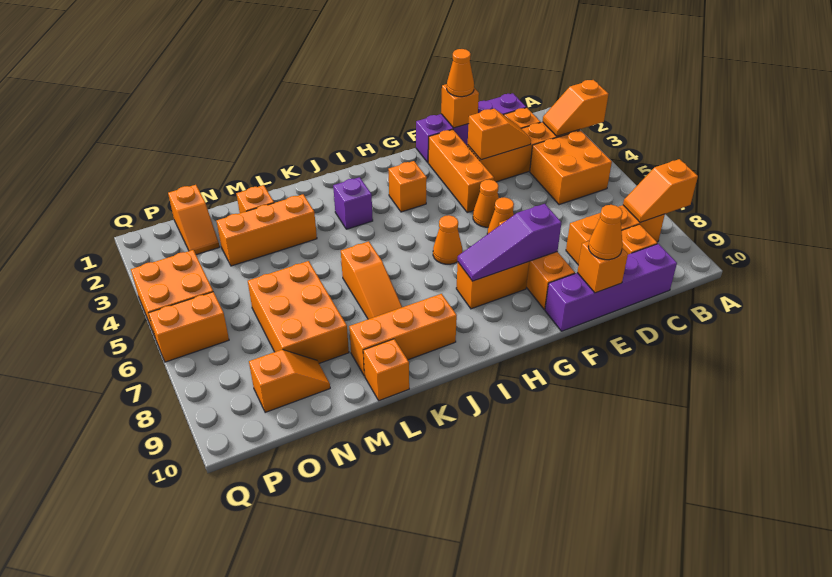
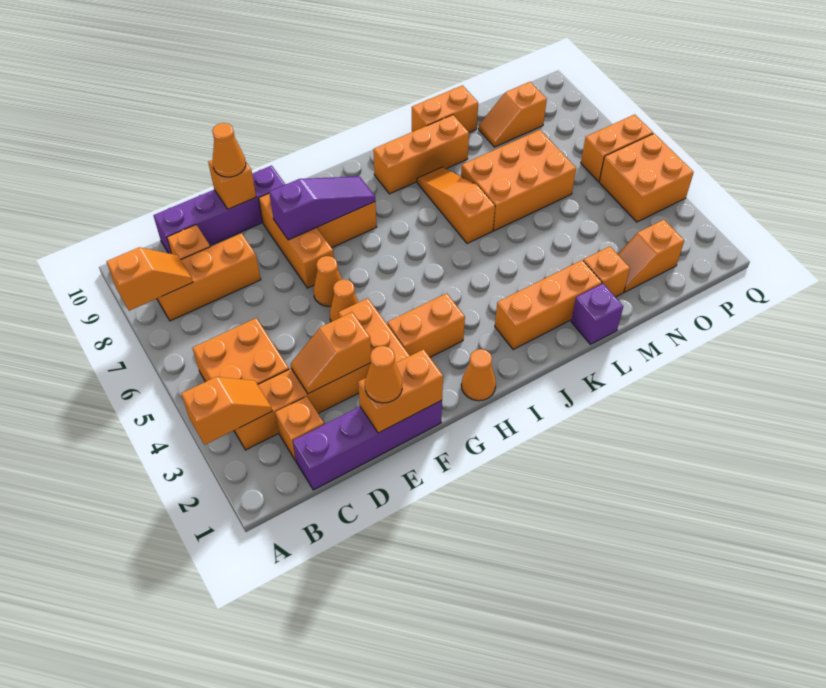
orange brick E1 level 2 -> orange brick E1:F1 level 2
orange brick H3 level 1 -> orange brick G3:H3 level 1
orange cone H6 level 1 -> orange cone H1 level 1
purple brick J3 level 1 -> purple brick L1 level 1
orange brick L3:N3 level 1 -> orange brick J2:L2 level 1
orange brick L10 level 1 -> orange brick L10:M10 level 1
orange brick M6:N8 level 1 -> orange brick L6:N7 level 1
orange slope O1:O2 level 1 top 1 -> orange slope N2:O2 level 1 top O

